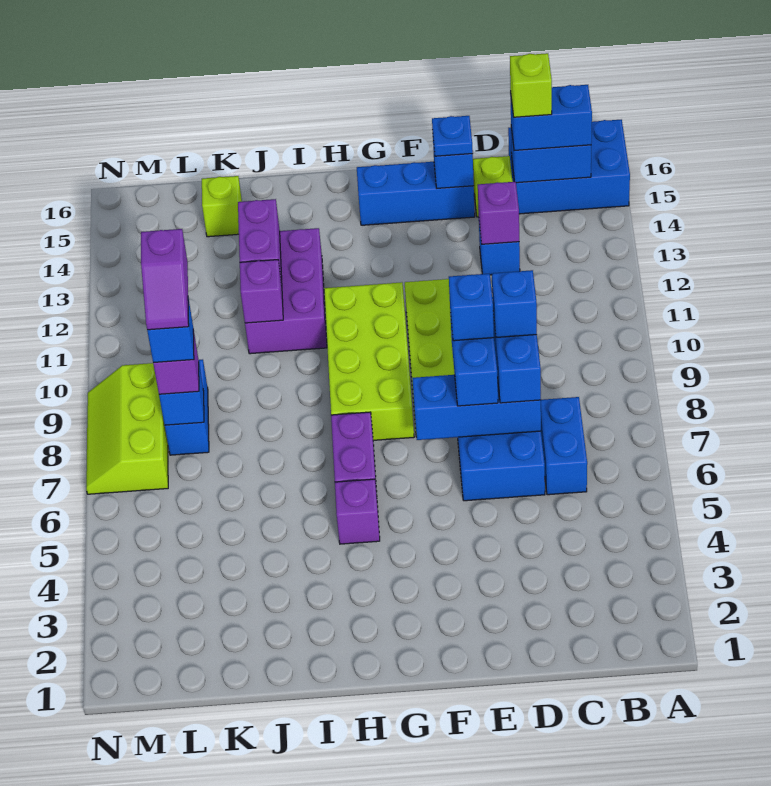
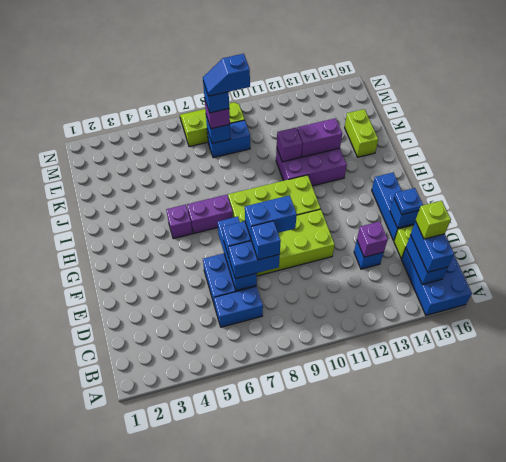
blue brick E8 level 4 -> blue brick E8:E9 level 4
lime brick K15 level 1 -> lime brick J15:K15 level 1
purple slope L8:L9 level 5 top 9 -> blue slope L8:L9 level 5 top 9

